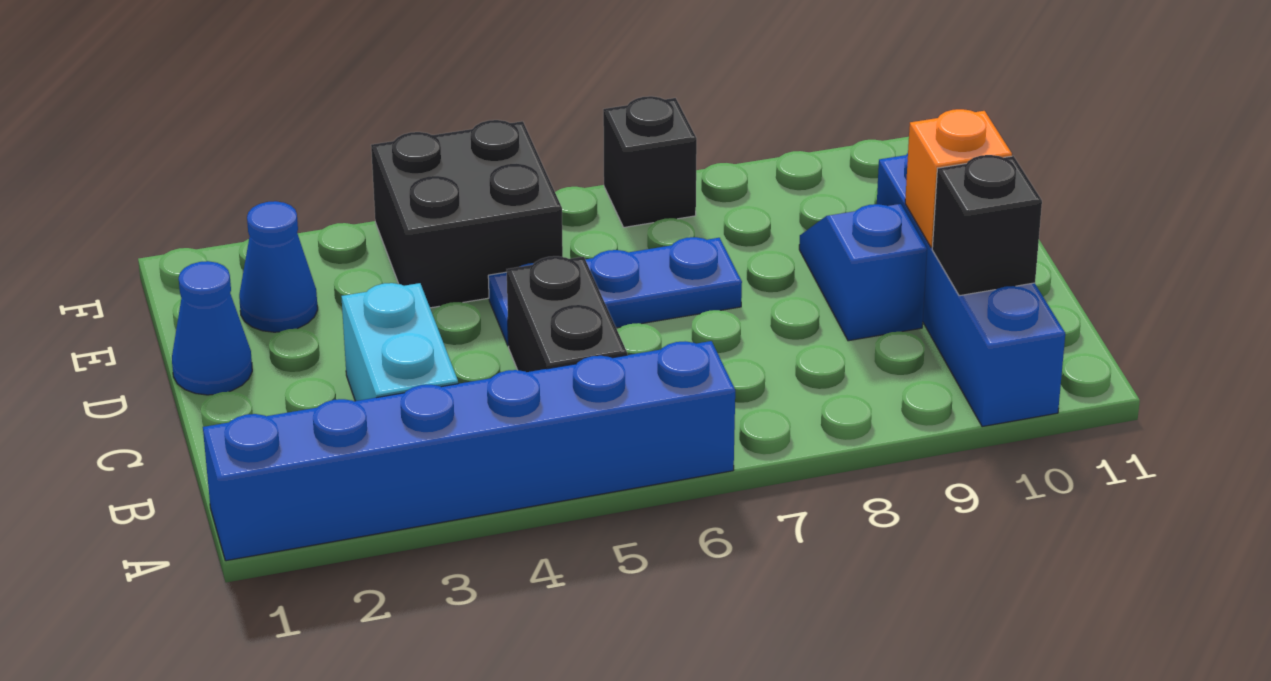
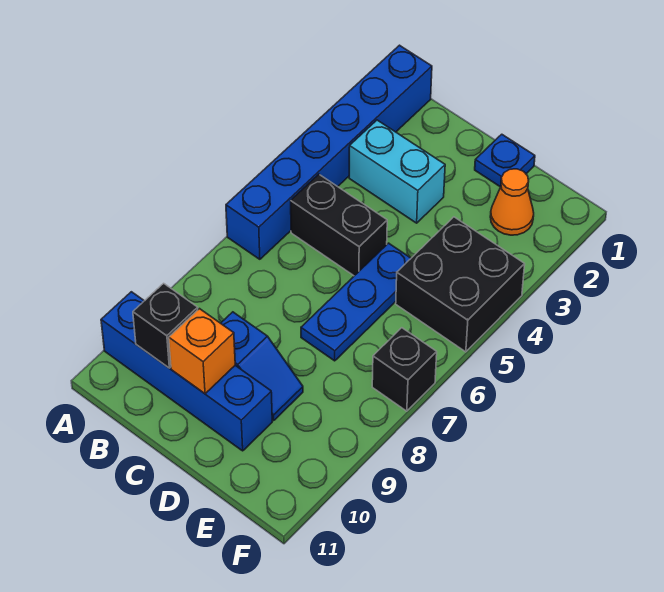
blue cone D1 level 1 -> blue plate D1 level 1
blue cone E2 level 1 -> orange cone E2 level 1

